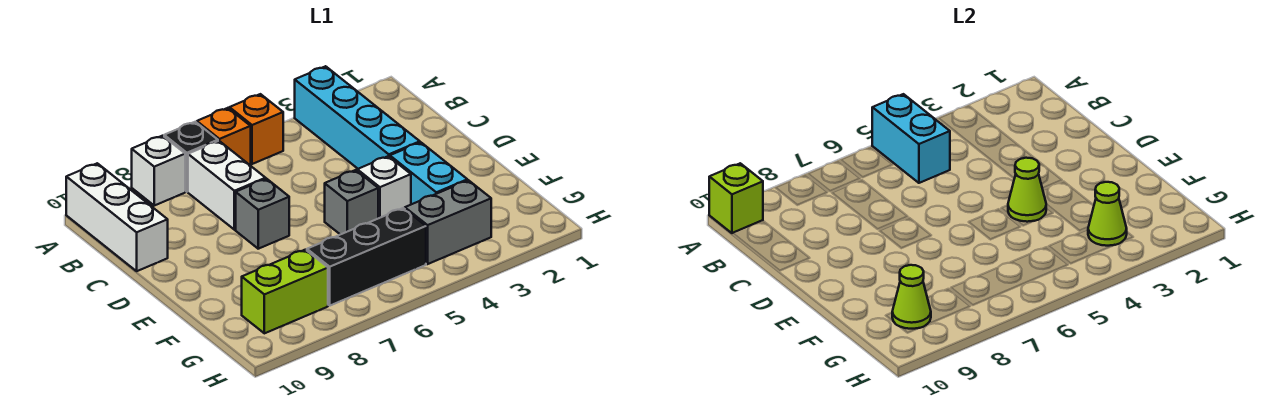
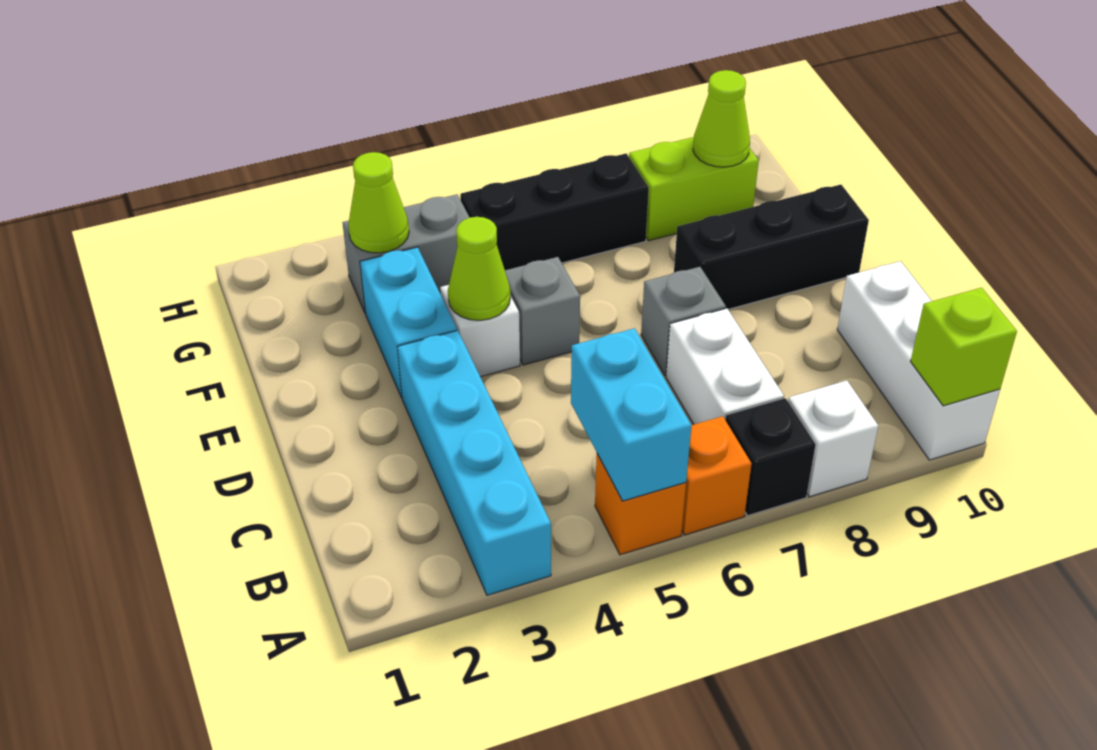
none -> black brick E8:E10 level 1

